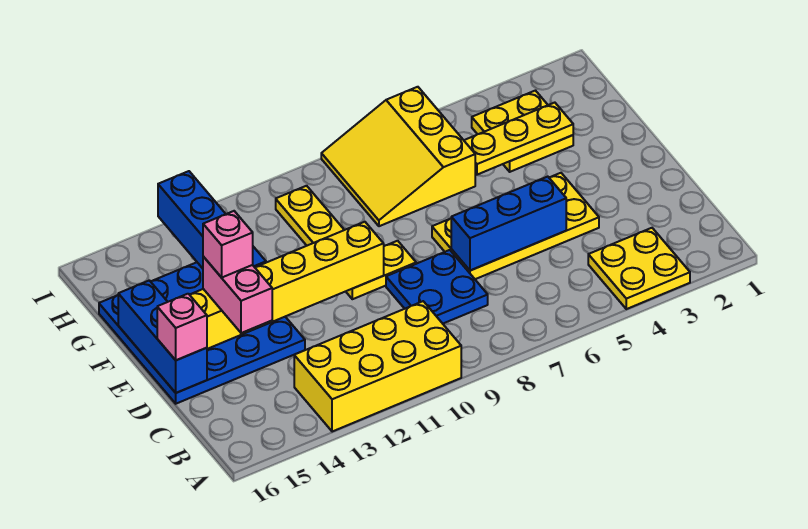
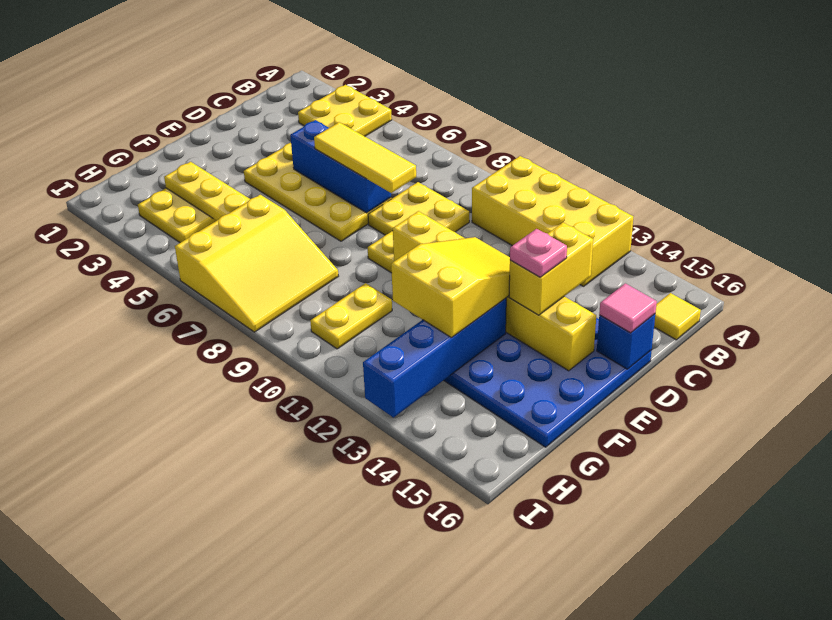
none -> yellow tile B16 level 1
blue plate C8:D9 level 1 -> yellow plate C8:D9 level 1
none -> yellow tile D6:D8 level 3
pink brick D14:E14 level 3 -> yellow brick D14:E14 level 3
blue brick D16:F16 level 2 -> blue brick D16 level 2
pink brick D16 level 3 -> pink tile D16 level 3
none -> yellow slope E12:G13 level 3 top G
pink brick E14 level 4 -> pink plate E14 level 4

